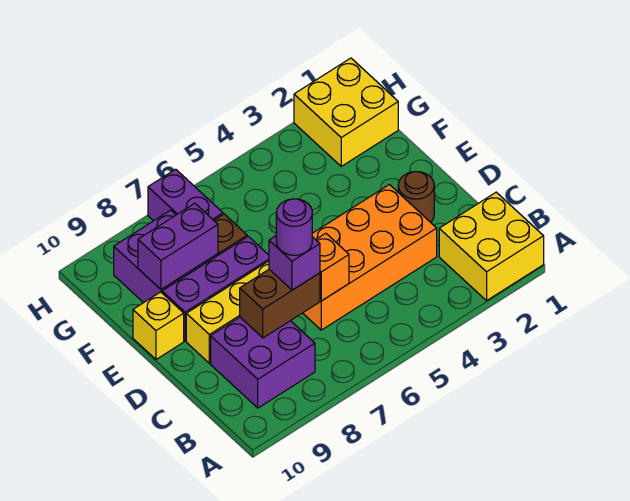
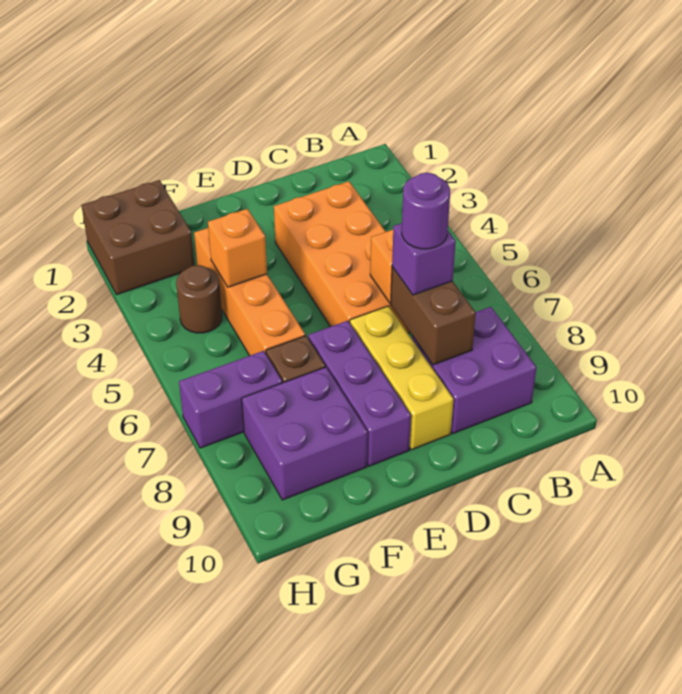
yellow brick A1:B2 level 1 -> none
brown round brick D2 level 1 -> brown round brick G4 level 1
yellow brick E10 level 1 -> none
none -> orange brick F3:F6 level 1
none -> orange brick F4 level 2
purple brick F8:F9 level 2 -> none
yellow brick G1:H2 level 1 -> brown brick G1:H2 level 1

